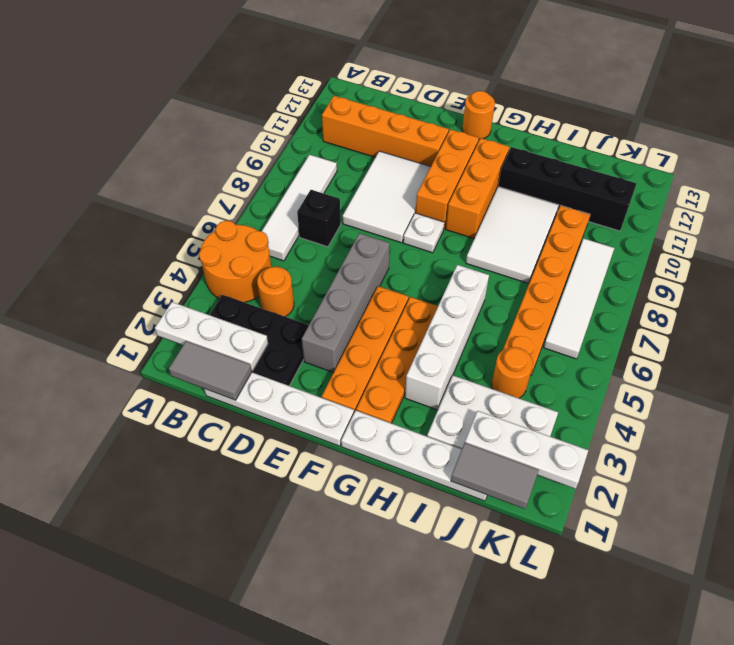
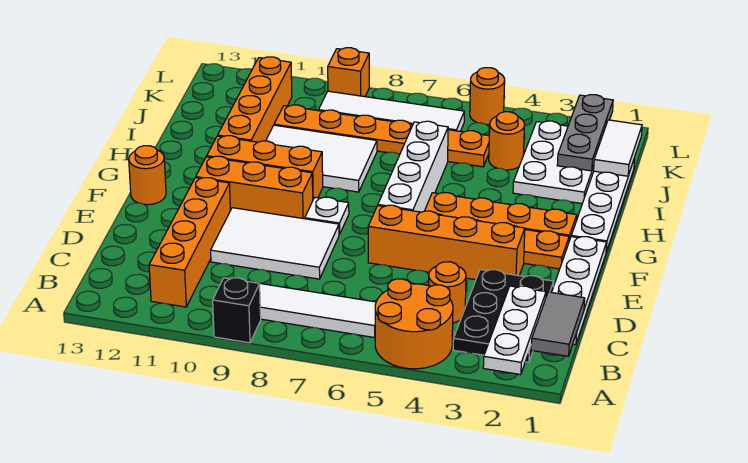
black brick C7 level 1 -> black brick A9 level 1
grey brick E3:E6 level 1 -> orange brick E3:E6 level 1
white brick H3:H6 level 1 -> white brick F6:I6 level 1
black brick H11:K11 level 1 -> orange brick H11:K11 level 1
grey tile J1:K1 level 2 -> white tile J1:K1 level 2
white plate J2:L2 level 2 -> grey plate J2:L2 level 2
none -> orange round brick L5 level 1
none -> orange brick L9 level 1

